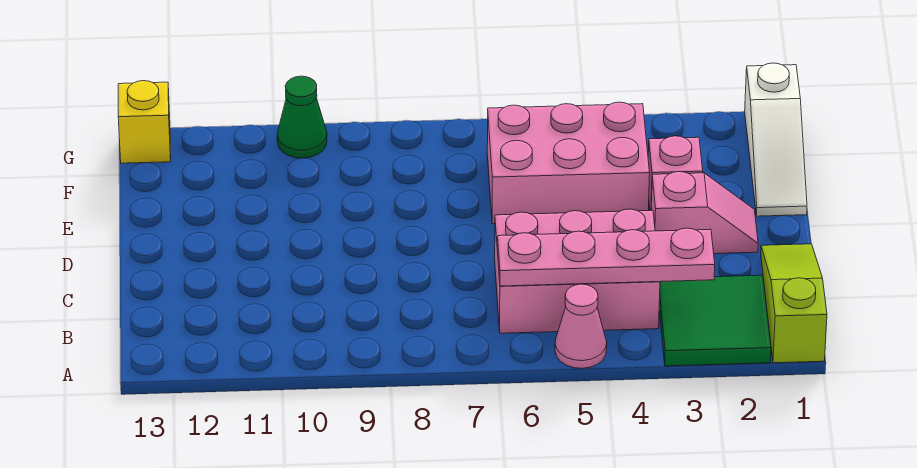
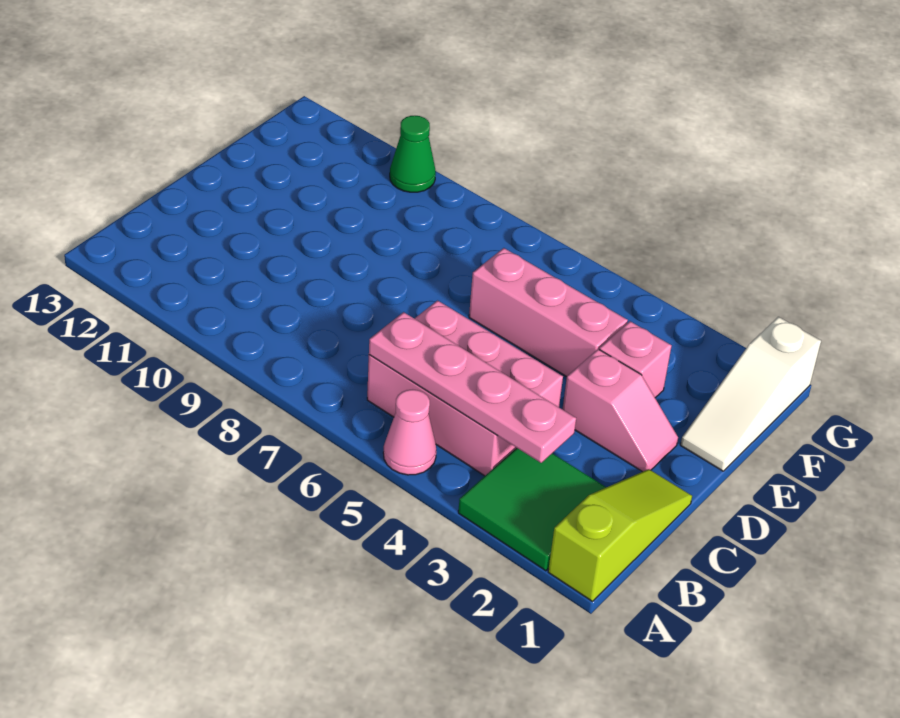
pink brick E4:F6 level 1 -> pink brick E4:E6 level 1
yellow brick G13 level 1 -> none

